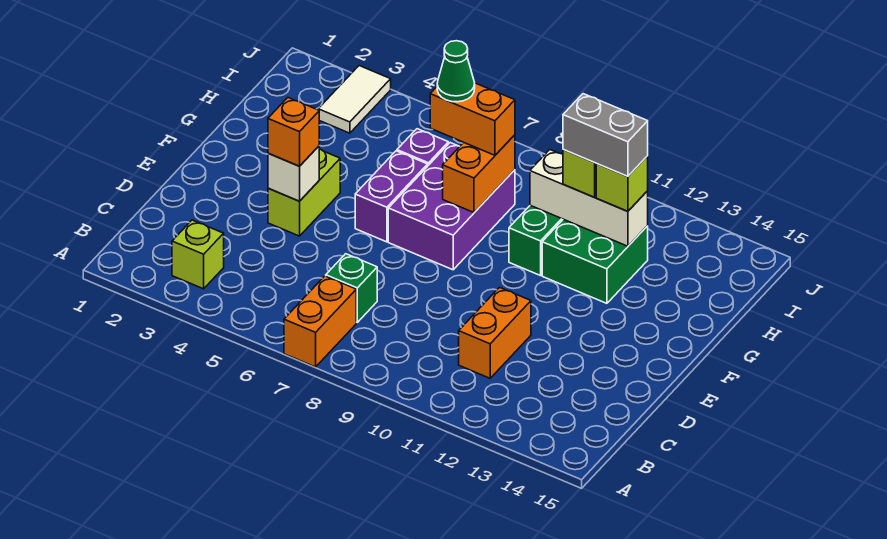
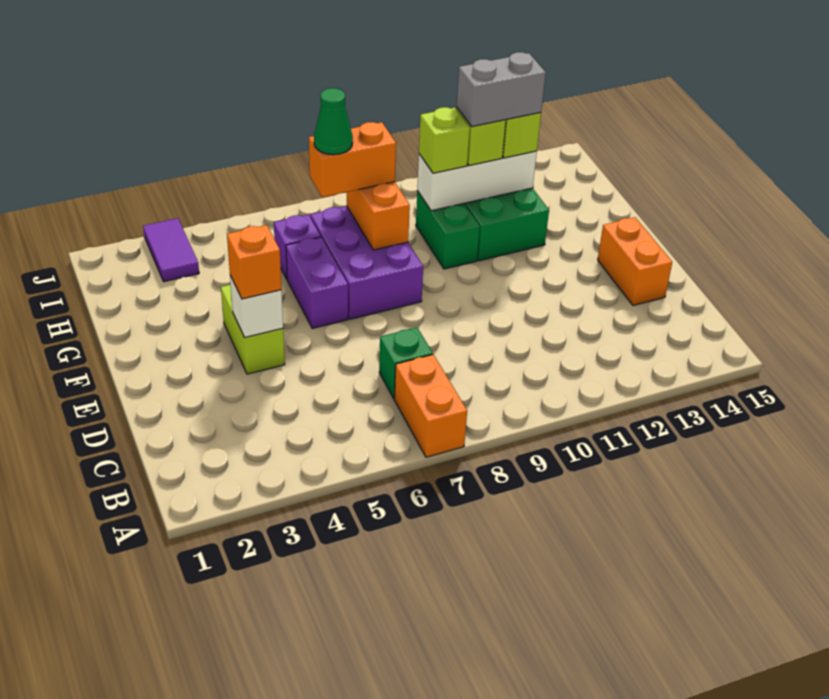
lime brick B3 level 1 -> lime brick H10 level 3
orange brick C11:D11 level 1 -> orange brick D14:E14 level 1
white tile I3:J3 level 1 -> purple tile I3:J3 level 1

